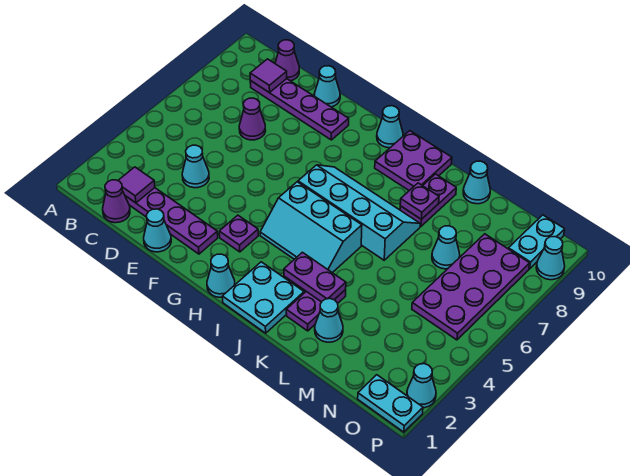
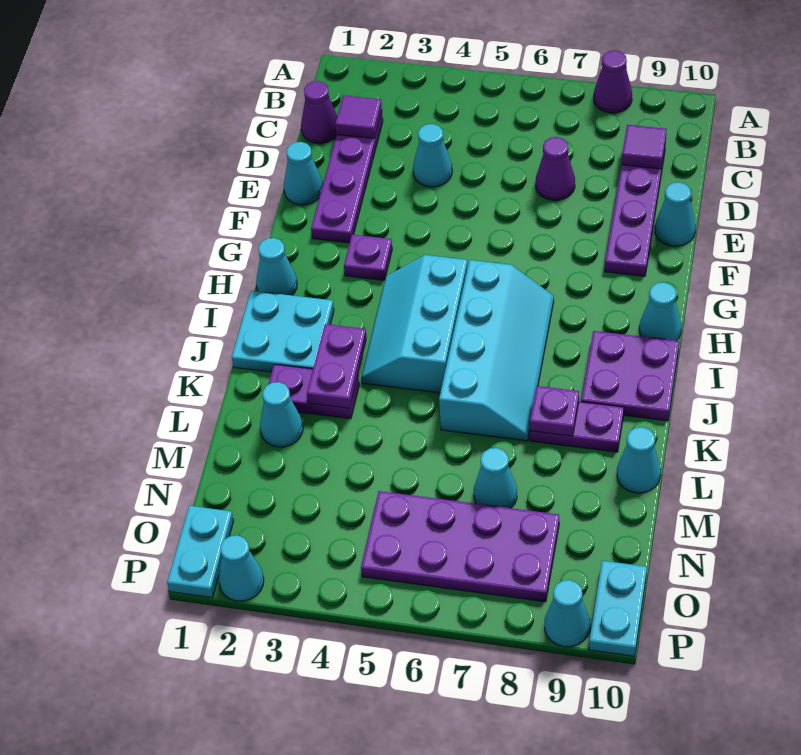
purple cone C10 level 1 -> purple cone A8 level 1
cyan plate O9:O10 level 1 -> cyan plate O10:P10 level 1

